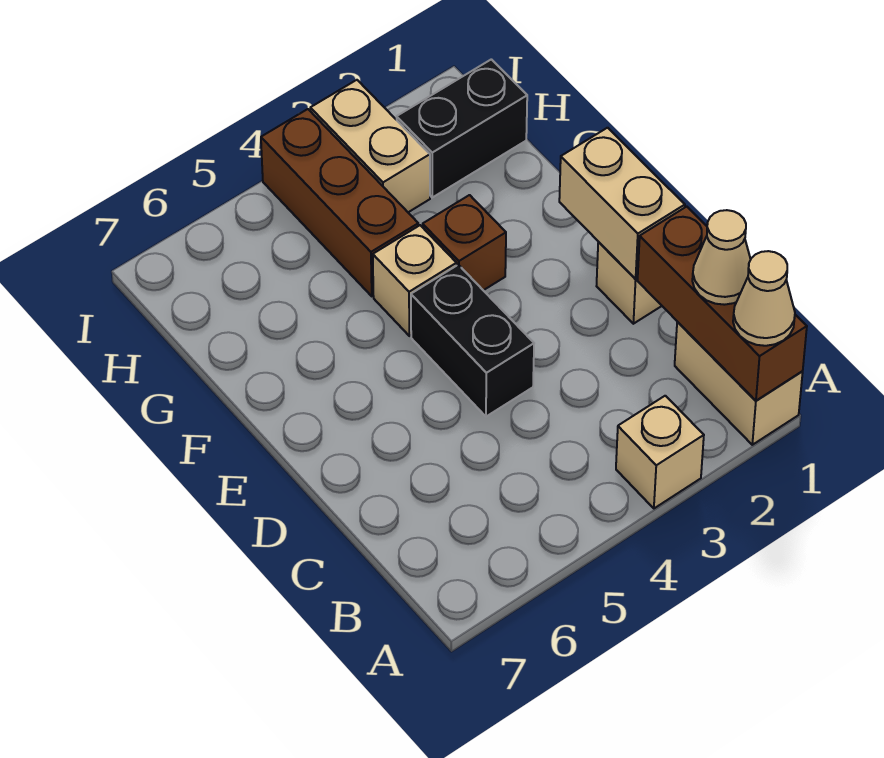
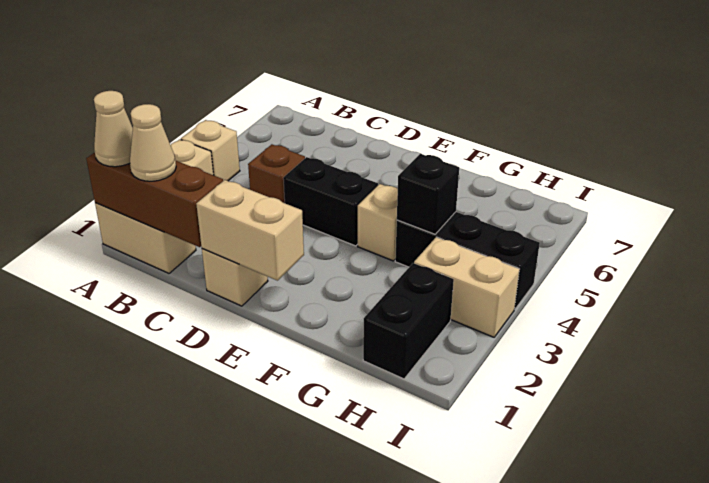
none -> tan brick A4 level 1
brown brick F3 level 1 -> brown brick C4 level 1
brown brick G4:I4 level 1 -> black brick G4:I4 level 1
none -> black brick G4 level 2

